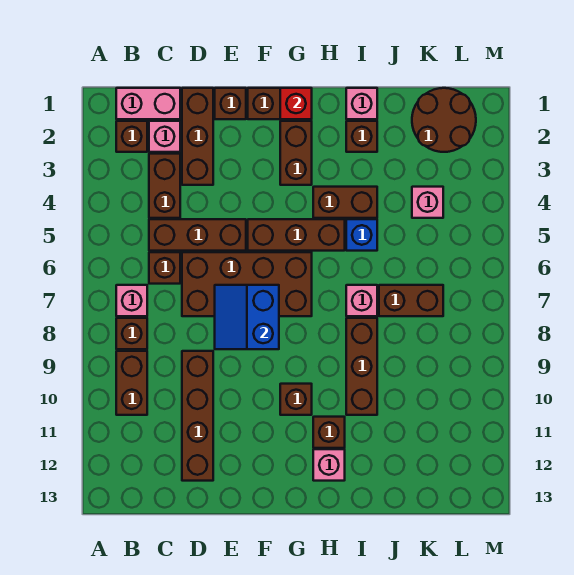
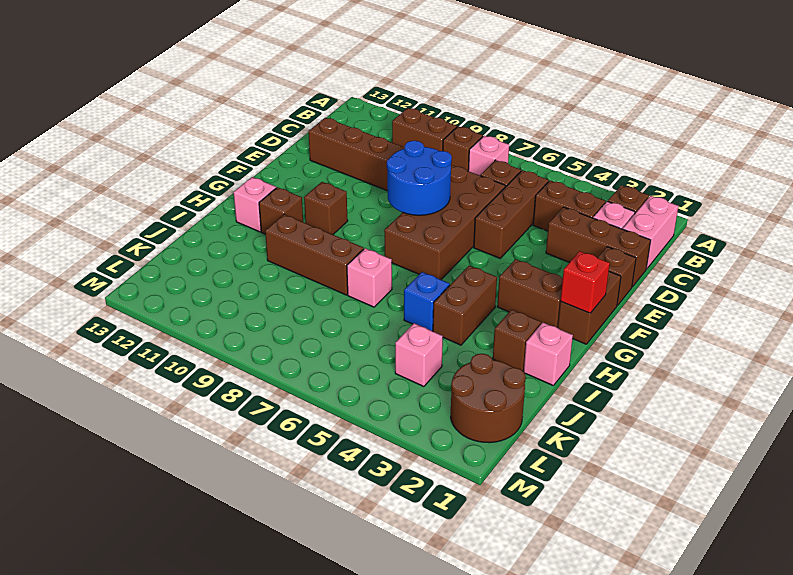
blue slope E7:F8 level 2 top F -> blue round brick E7:F8 level 2
brown brick F5:H5 level 1 -> none
brown brick J7:K7 level 1 -> none

